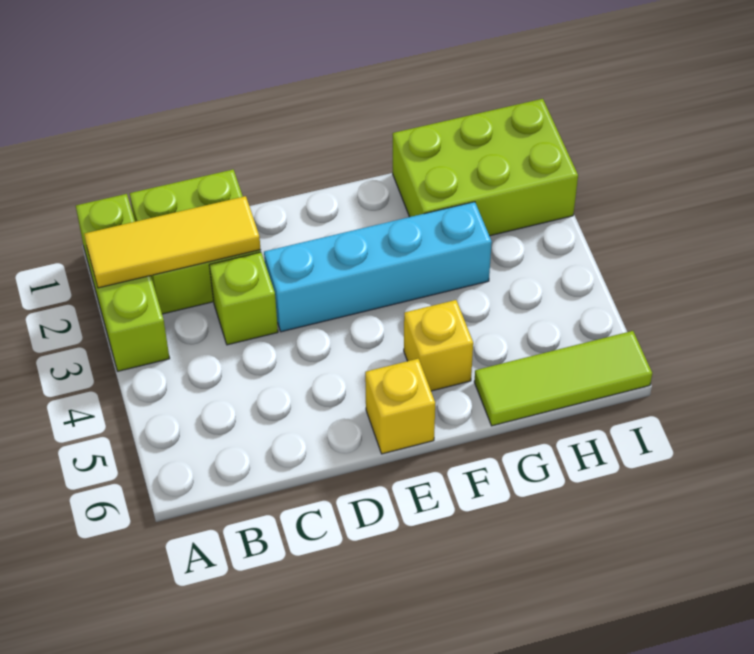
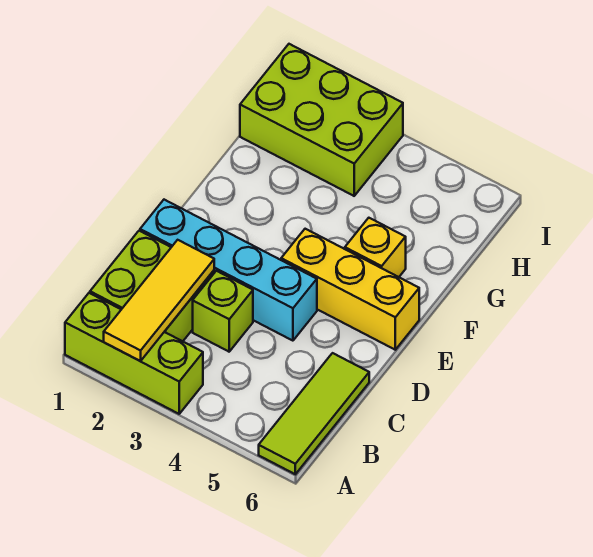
cyan brick D3:G3 level 1 -> cyan brick D1:D4 level 1
yellow brick E6 level 1 -> yellow brick E4:E6 level 1
lime brick G1:I2 level 1 -> lime brick H1:I3 level 1
lime tile G6:I6 level 1 -> lime tile A6:C6 level 1

